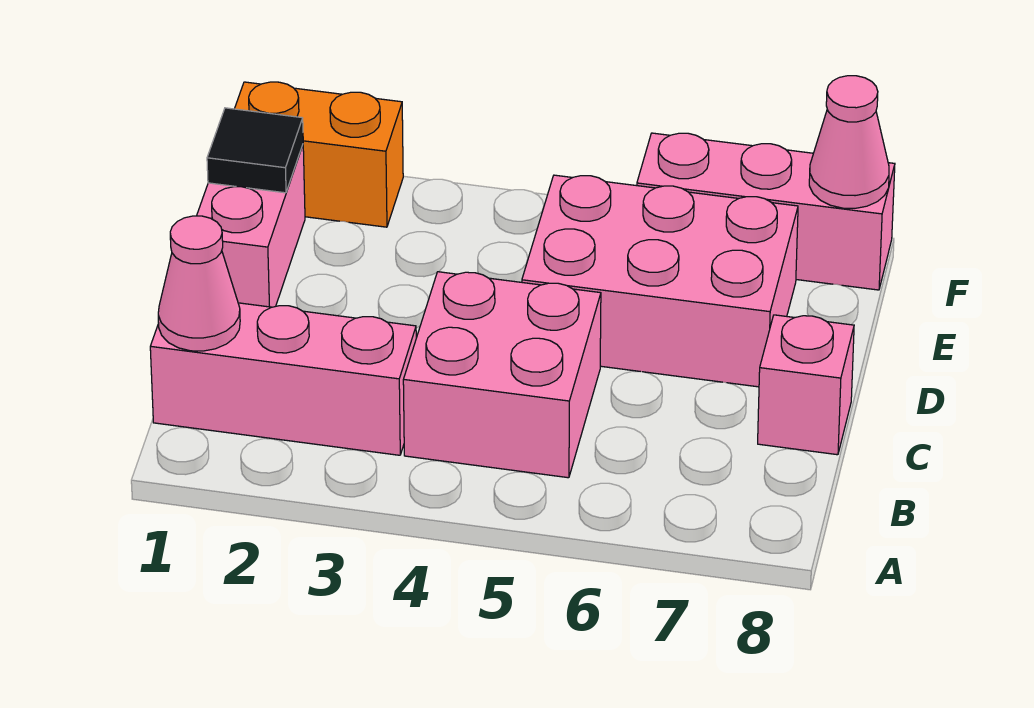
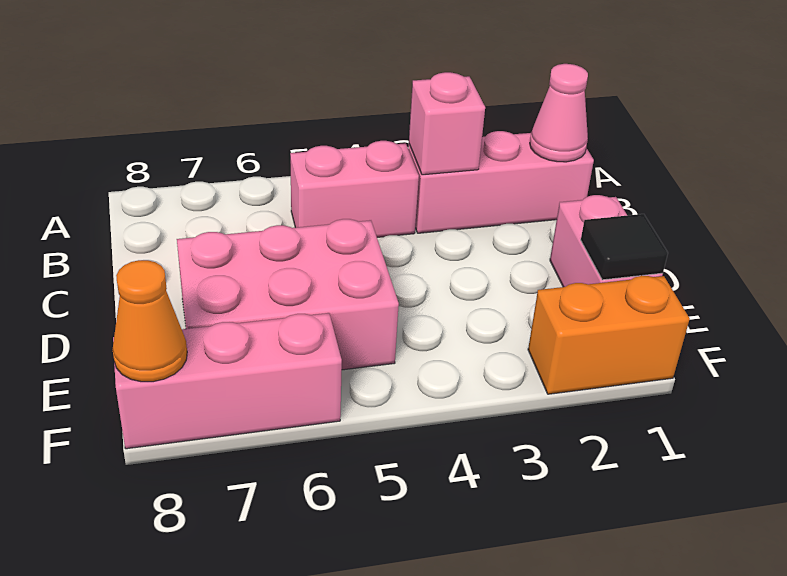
pink brick B4:C5 level 1 -> pink brick B4:B5 level 1
pink brick C8 level 1 -> pink brick B3 level 2
pink cone F8 level 2 -> orange cone F8 level 2

